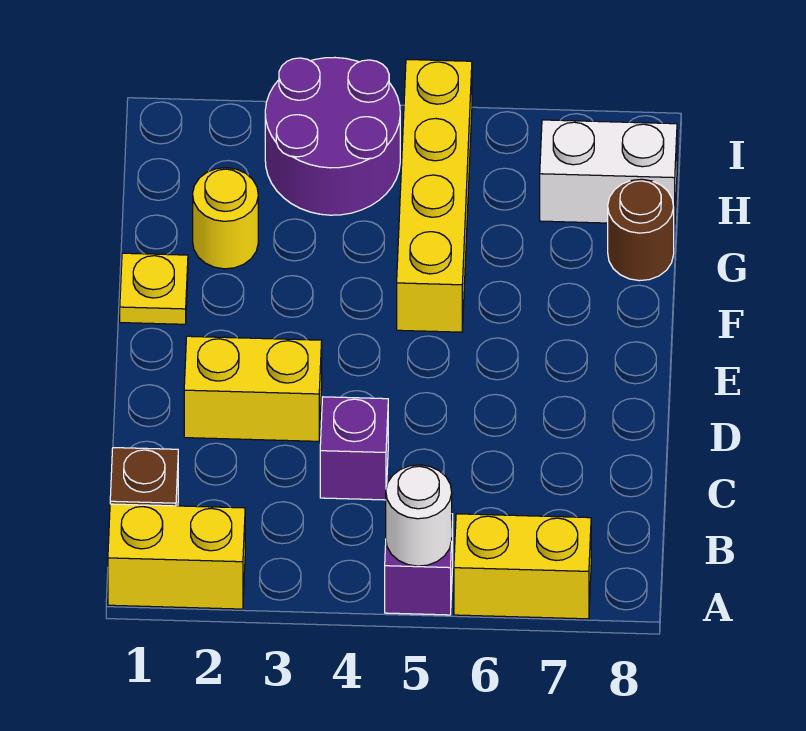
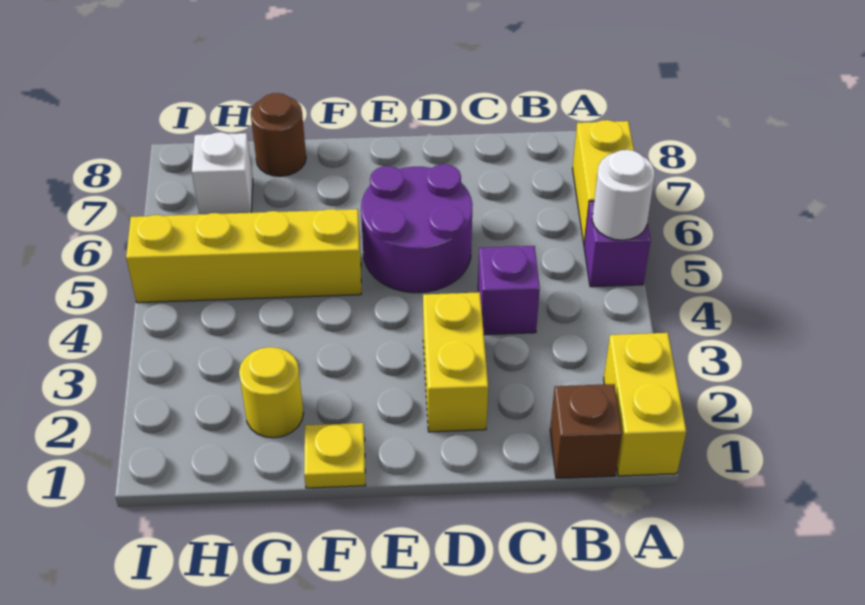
purple round brick H3:I4 level 1 -> purple round brick D5:E6 level 1
white brick H7:H8 level 1 -> white brick H7 level 1

